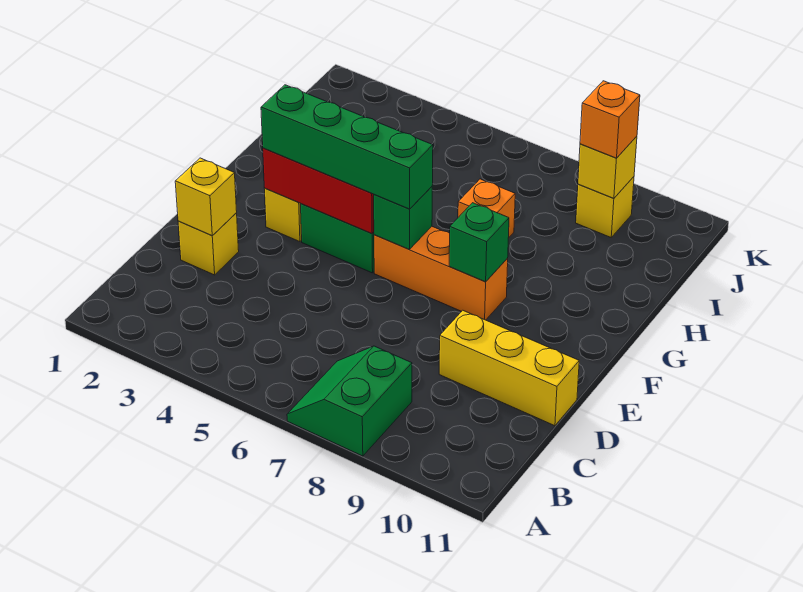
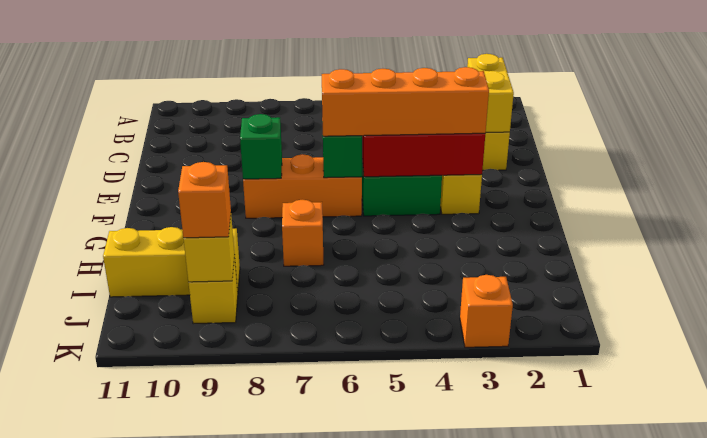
green slope A7:B8 level 1 top 8 -> none
yellow brick D2 level 2 -> yellow brick C2:D2 level 2
yellow brick D9:D11 level 1 -> yellow brick I9:I11 level 1
green brick F3:F6 level 3 -> orange brick F3:F6 level 3
none -> orange brick K3 level 1

